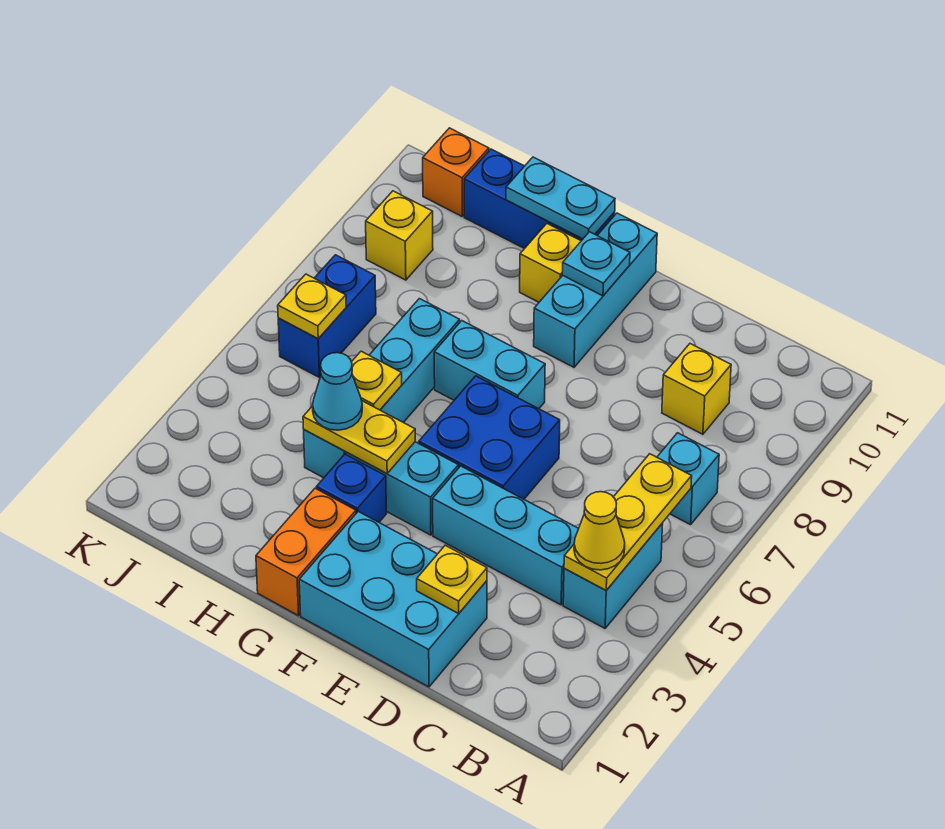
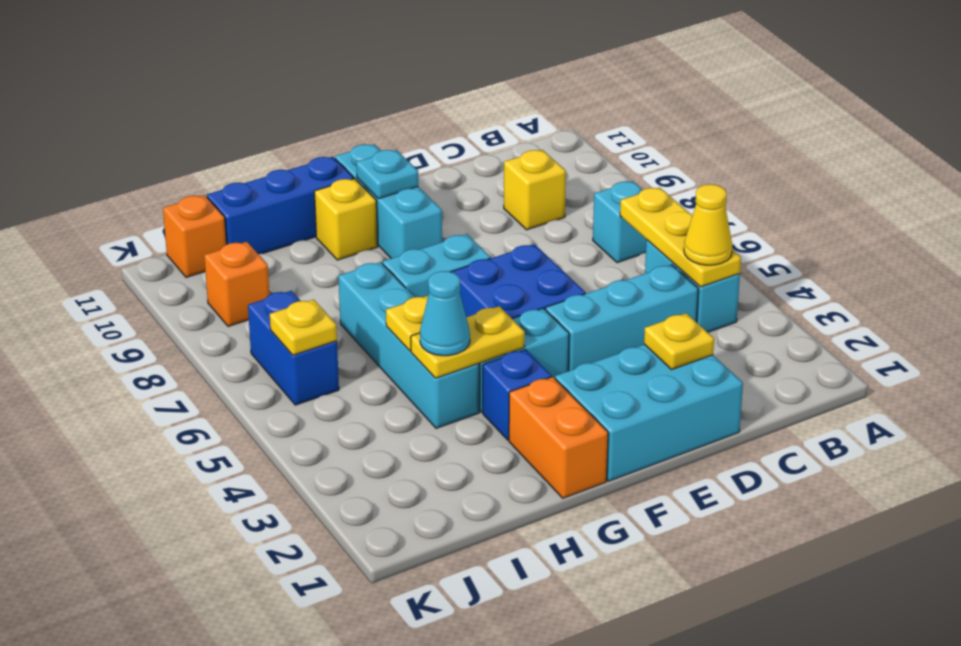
cyan plate G11:H11 level 2 -> none
yellow brick J9 level 1 -> orange brick J9 level 1

